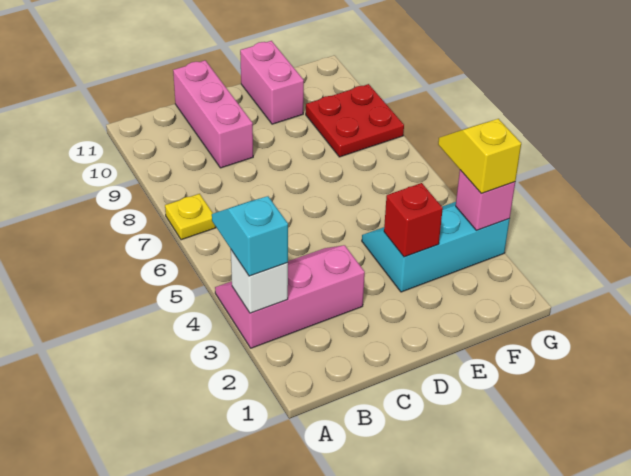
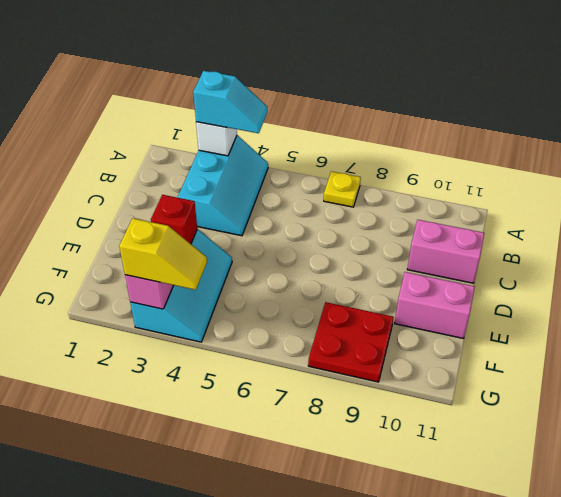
pink slope A3:C4 level 1 top 3 -> cyan slope A3:C4 level 1 top 3
pink brick C9:C11 level 1 -> pink brick C10:C11 level 1

